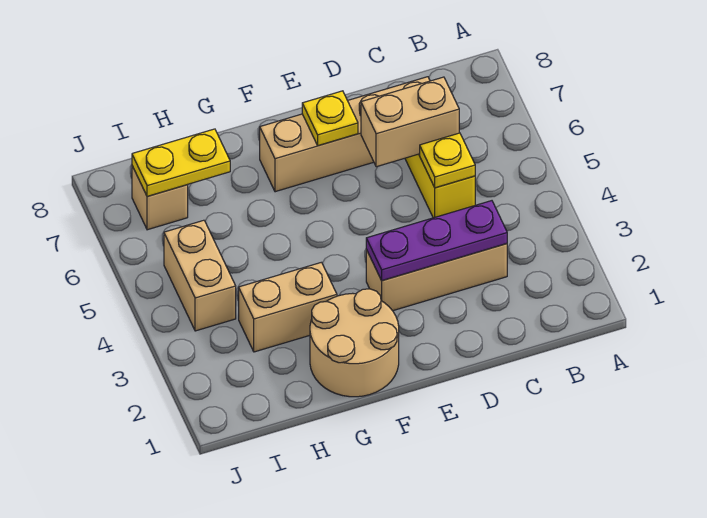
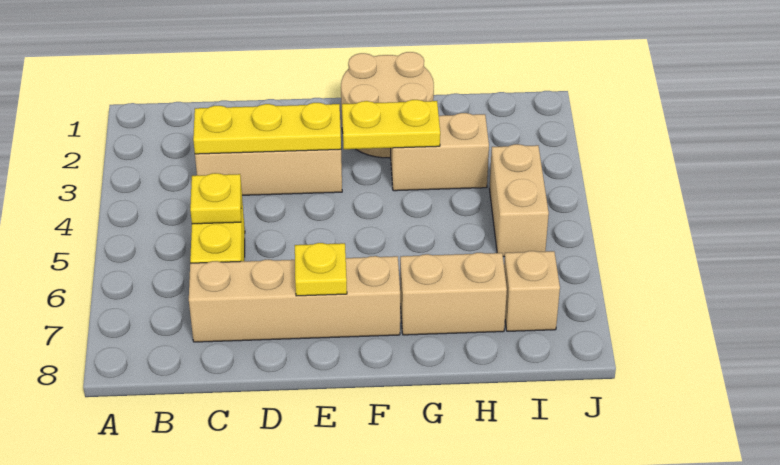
purple plate C3:E3 level 2 -> yellow plate C3:E3 level 2
tan brick C6:D6 level 2 -> tan brick G7:H7 level 1
yellow plate H7:I7 level 2 -> yellow plate F3:G3 level 2

